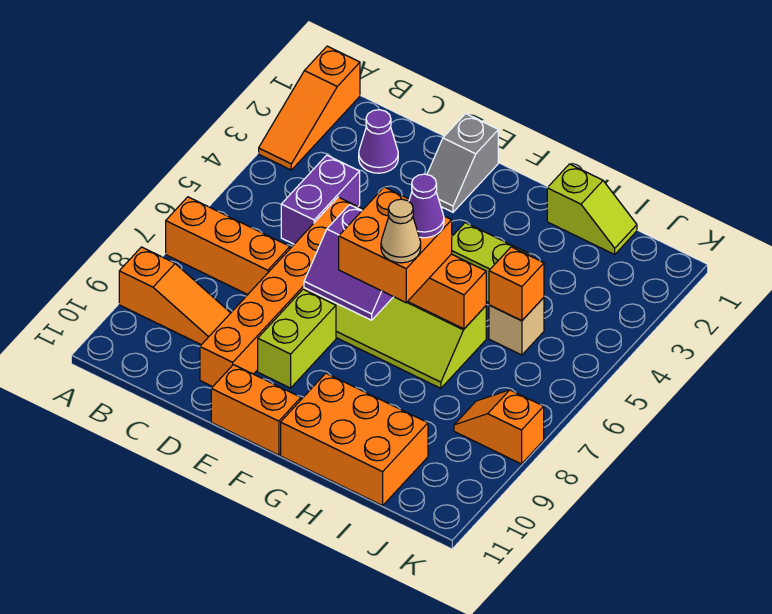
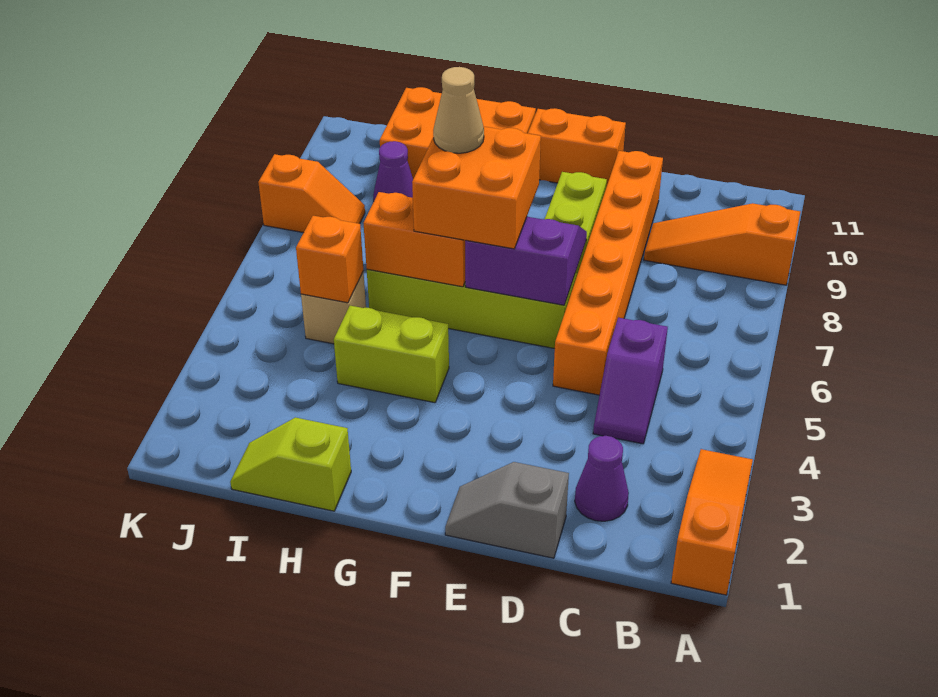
orange brick A7:C7 level 1 -> none
purple brick C4:C5 level 1 -> purple slope C4:C5 level 1 top 5
grey slope E1:E2 level 1 top 1 -> grey slope D1:E1 level 1 top D
purple cone G6 level 4 -> purple cone I9 level 1

